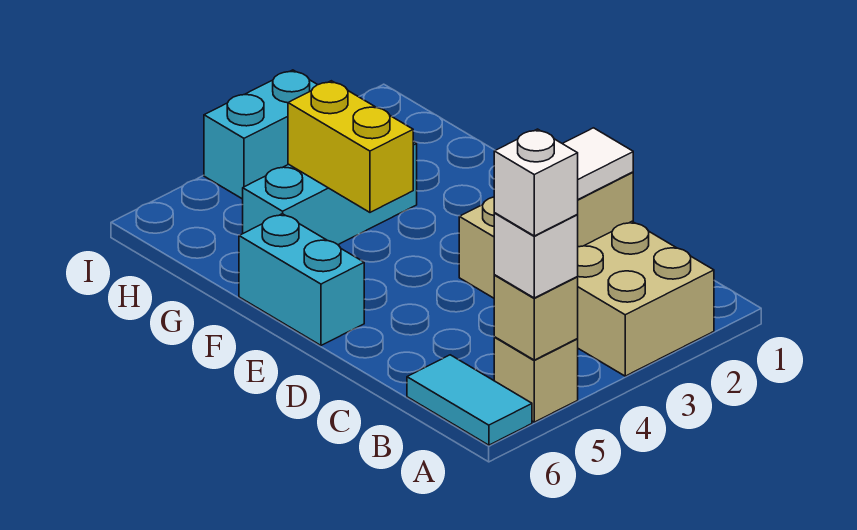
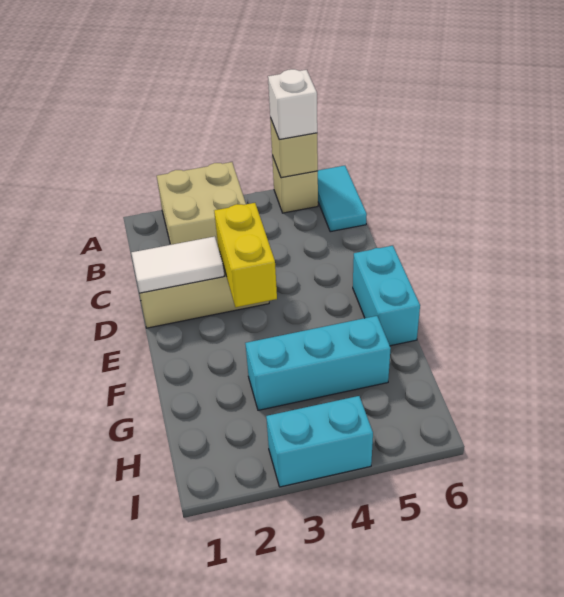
white brick A5 level 4 -> none
yellow brick F4:G4 level 2 -> yellow brick D3:E3 level 2

